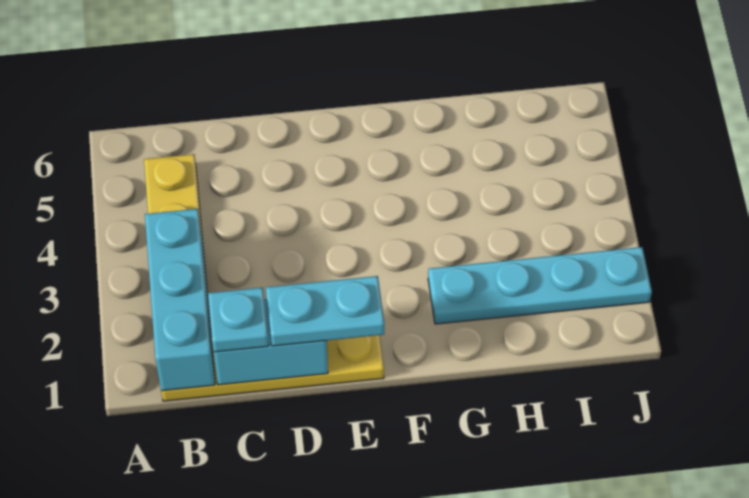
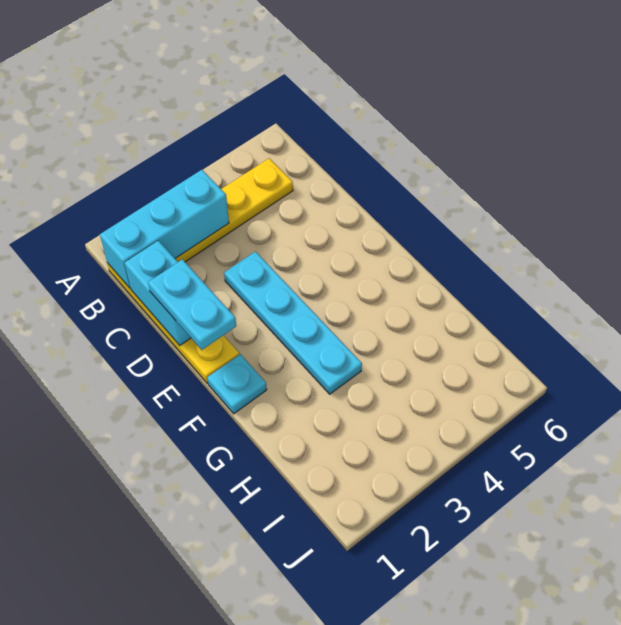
cyan plate C1 level 3 -> cyan plate F1 level 1
cyan plate G2:J2 level 1 -> cyan plate D3:G3 level 1

